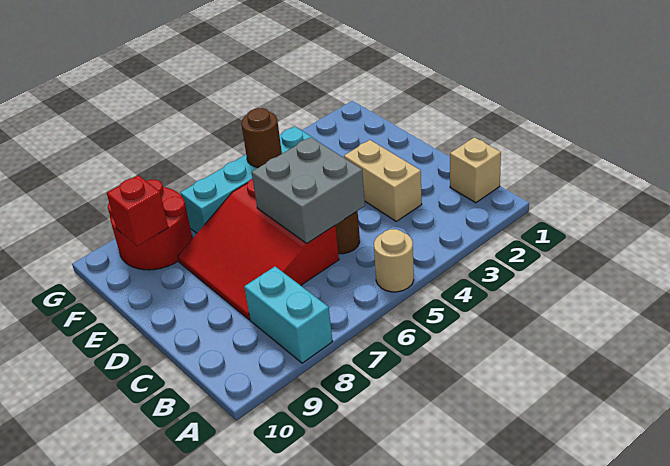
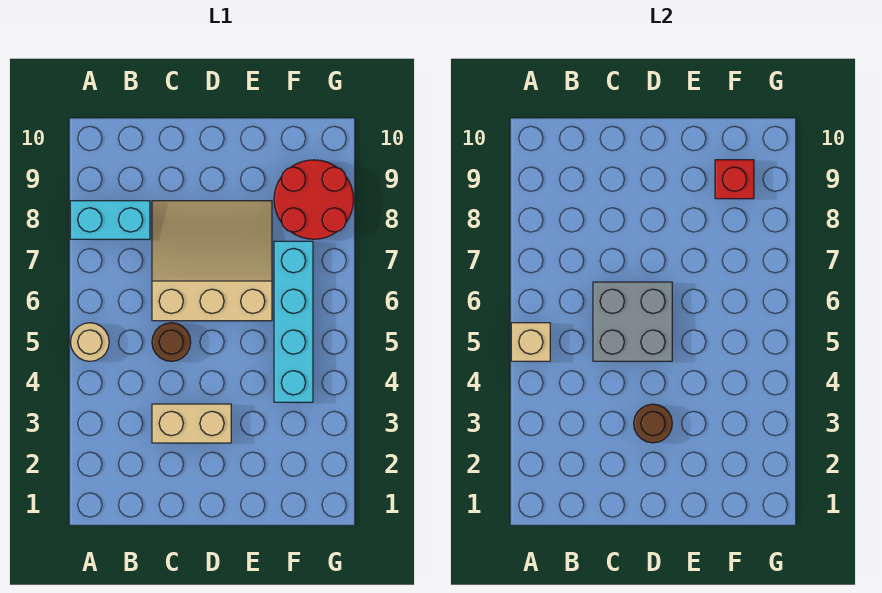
tan brick B1 level 1 -> tan brick A5 level 2
red slope C6:E8 level 1 top 6 -> tan slope C6:E8 level 1 top 6
brown round brick F5 level 2 -> brown round brick D3 level 2

